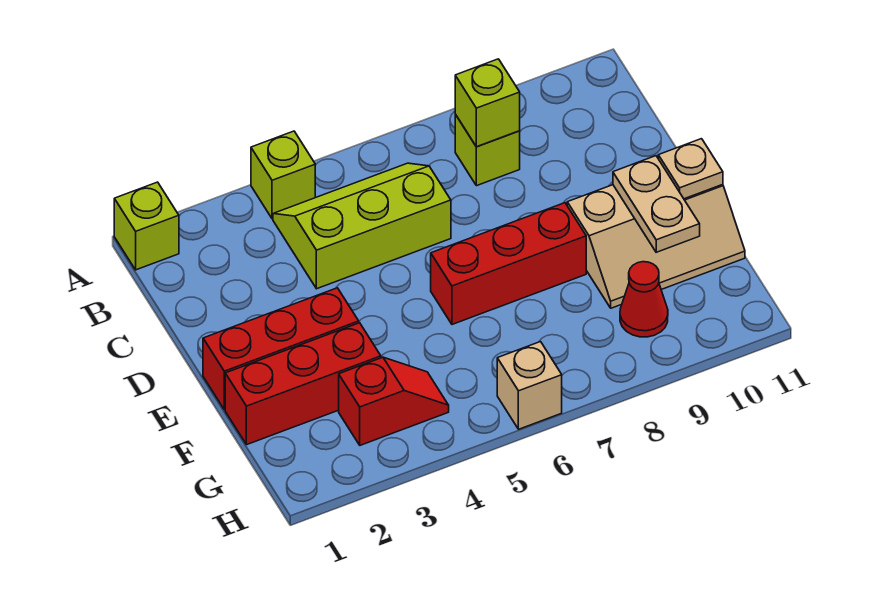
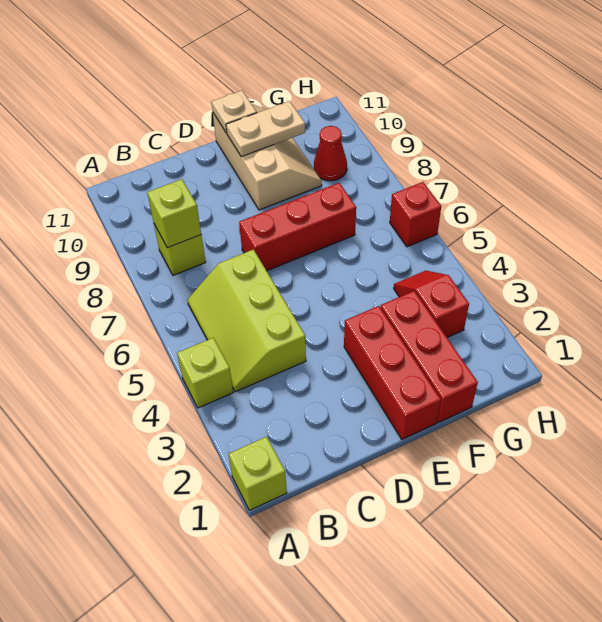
red brick E6:E8 level 1 -> red brick D7:F7 level 1
tan brick H6 level 1 -> red brick H6 level 1

